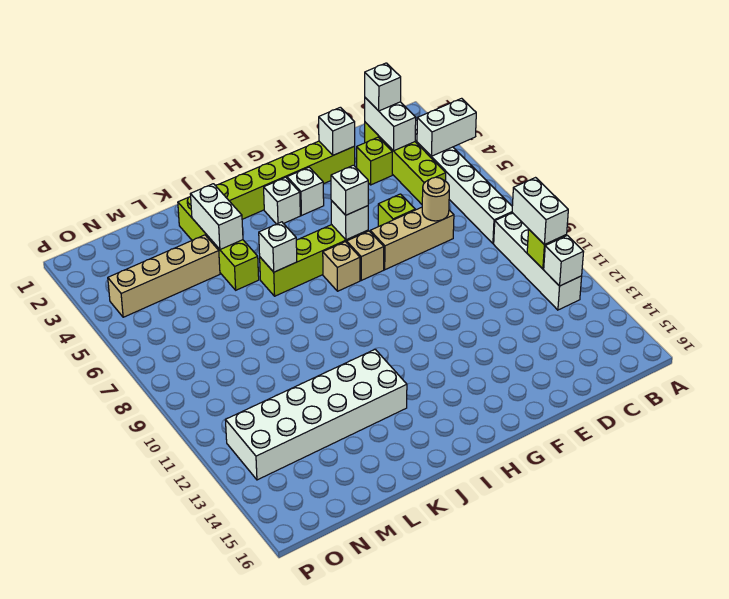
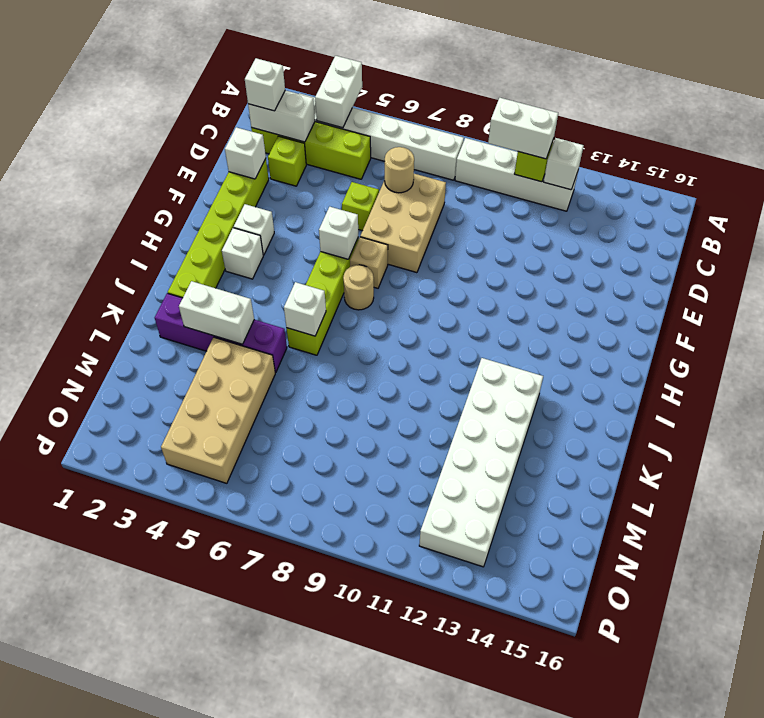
tan brick D7:F7 level 1 -> tan brick D7:F8 level 1
white brick G6 level 3 -> none
tan brick H7 level 1 -> tan round brick H7 level 1
lime brick K2:K5 level 1 -> purple brick K2:K5 level 1
tan brick L4:O4 level 1 -> tan brick L4:O5 level 1

